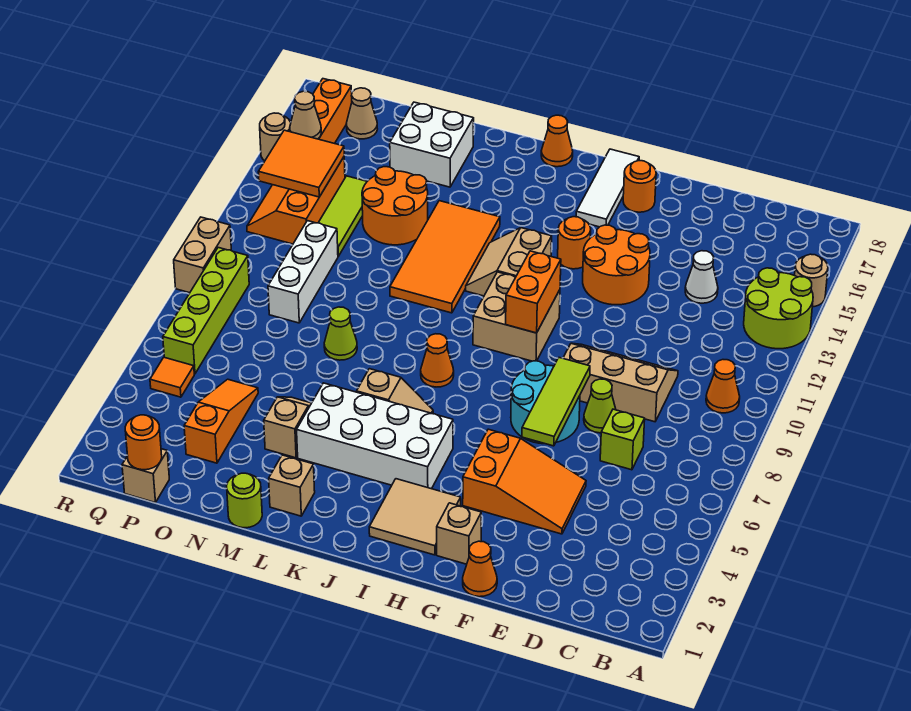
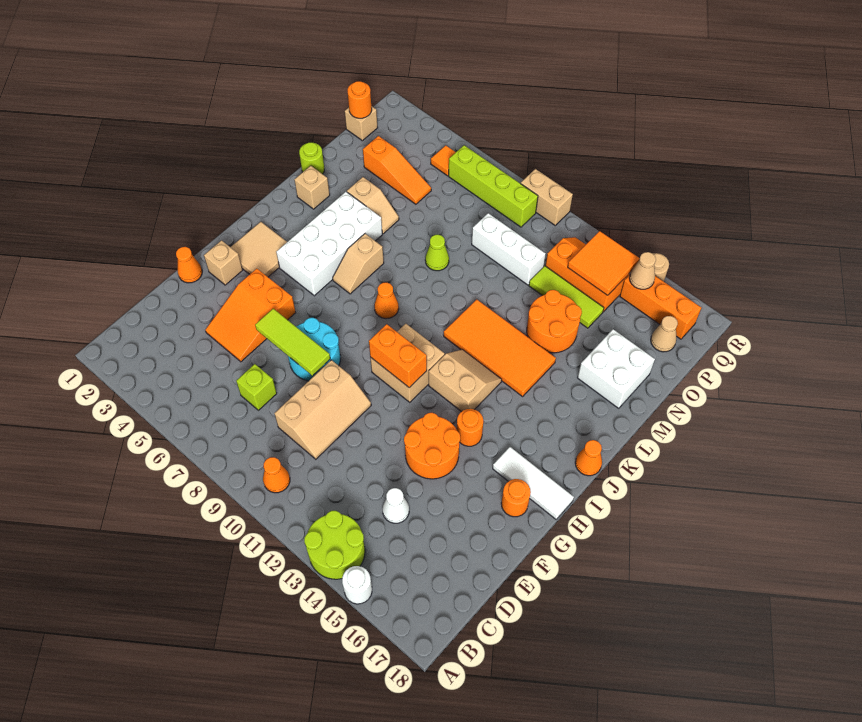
tan round brick A15 level 1 -> white round brick A15 level 1
lime cone E8 level 1 -> none

